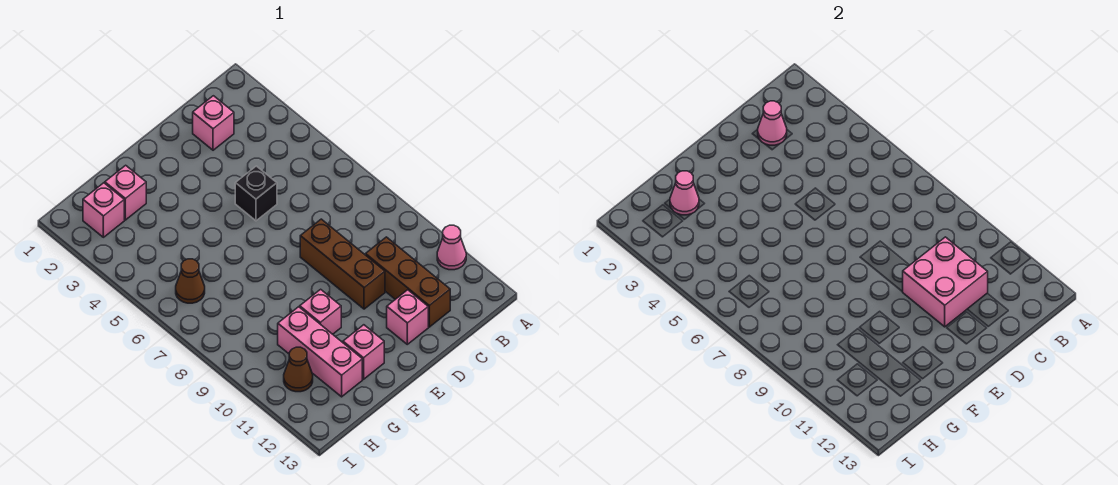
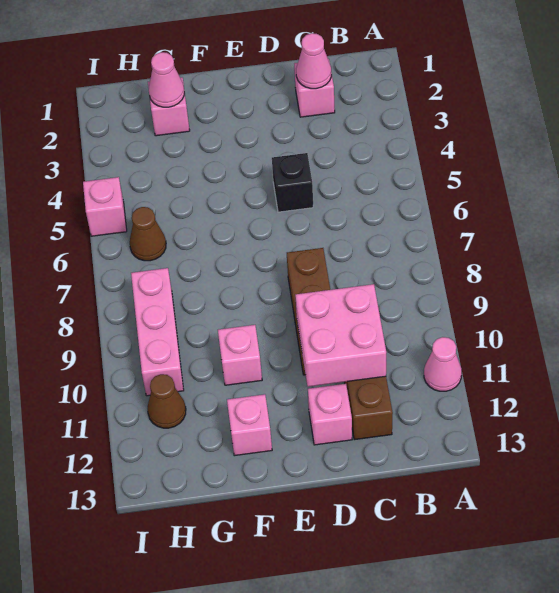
pink brick G10:G12 level 1 -> pink brick H8:H10 level 1
pink brick H2 level 1 -> pink brick I5 level 1

